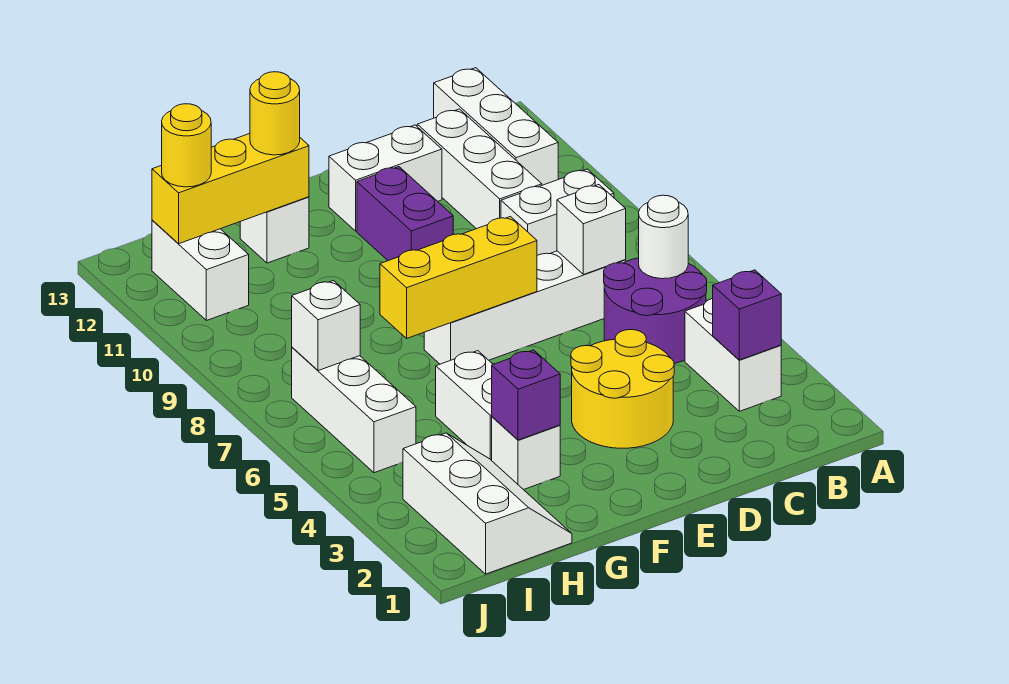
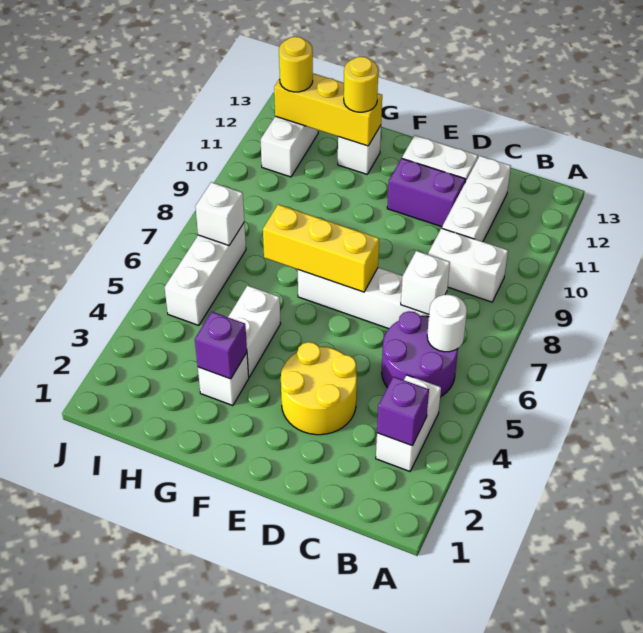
white brick B11:B13 level 1 -> none
purple brick E10:E11 level 1 -> purple brick D11:E11 level 1
white slope H1:I3 level 1 top I -> none

